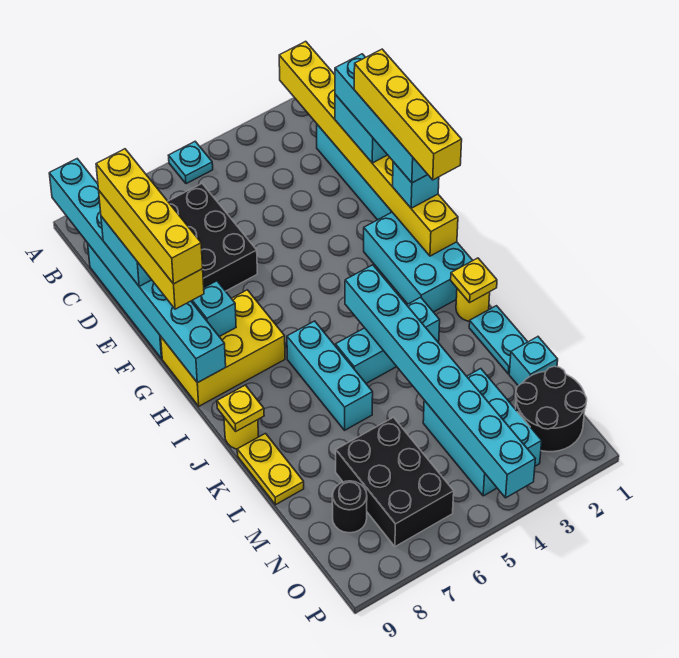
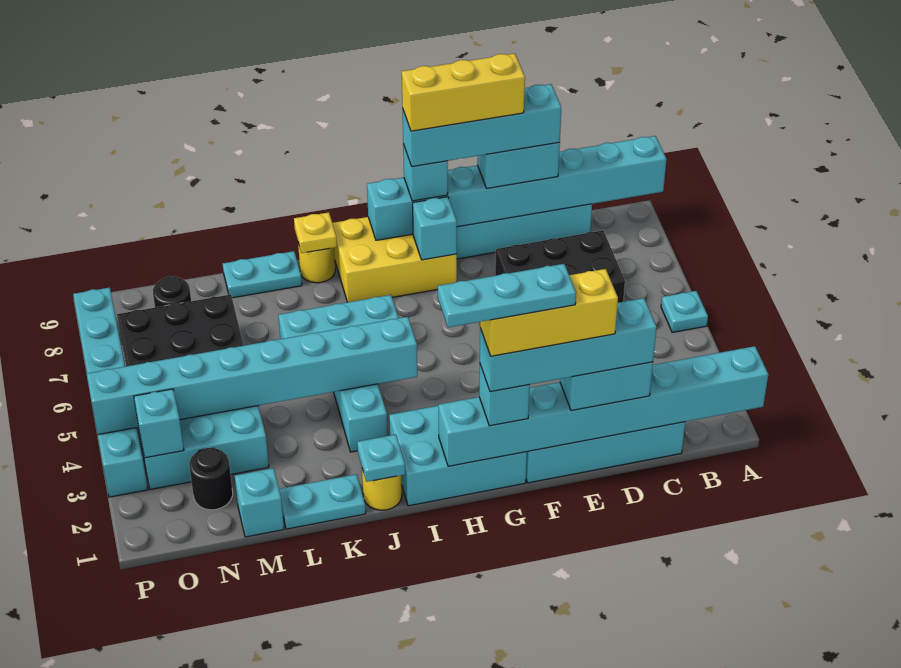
yellow brick A1:H1 level 2 -> cyan brick A1:H1 level 2
yellow brick D9:G9 level 4 -> cyan brick D9:G9 level 4
yellow brick D9:G9 level 5 -> yellow brick E9:G9 level 5
yellow brick E1:H1 level 5 -> yellow brick E1:G1 level 5
none -> cyan plate F1:H1 level 6
yellow brick G7:H9 level 1 -> yellow brick G8:I9 level 1
none -> cyan brick G9 level 3
yellow plate J1 level 2 -> cyan plate J1 level 2
yellow plate K9:L9 level 1 -> cyan plate K9:L9 level 1
black round brick N1:O2 level 1 -> black round brick N2 level 1
none -> cyan brick O3 level 2
none -> cyan brick P3:P8 level 1

